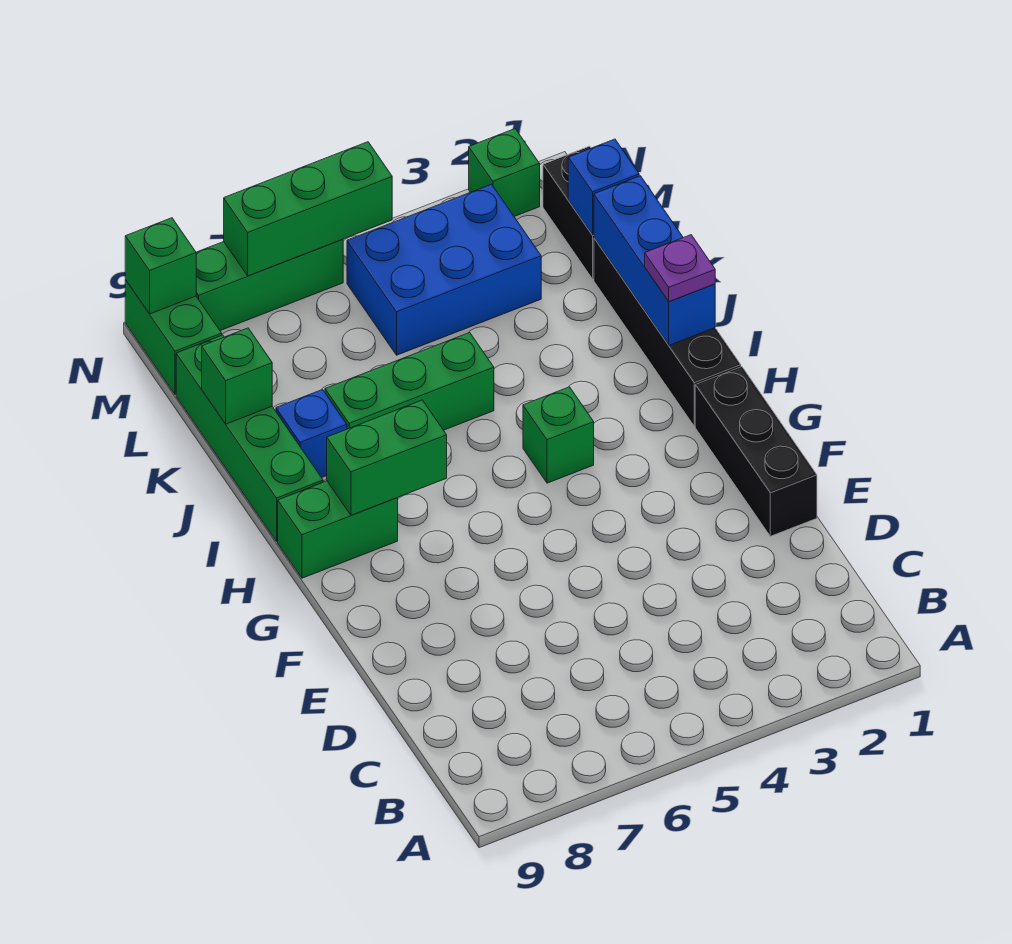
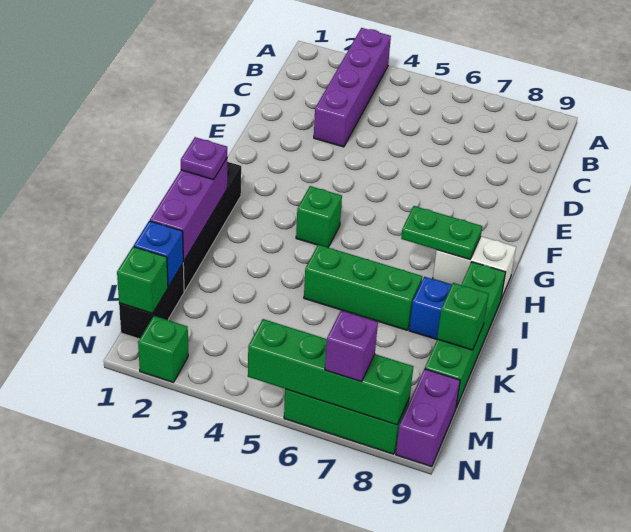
none -> purple brick A3:D3 level 1
black brick E1:G1 level 1 -> none
green brick H7:H8 level 2 -> green plate H7:H8 level 2
green brick H8:H9 level 1 -> white brick H8:H9 level 1
blue brick I1:K1 level 2 -> purple brick I1:K1 level 2
blue brick L3:M5 level 1 -> none
green brick M9:N9 level 1 -> purple brick M9:N9 level 1
green brick N5:N7 level 2 -> green brick N5:N8 level 2
none -> purple brick N7 level 3
green brick N9 level 2 -> green brick M1 level 2

